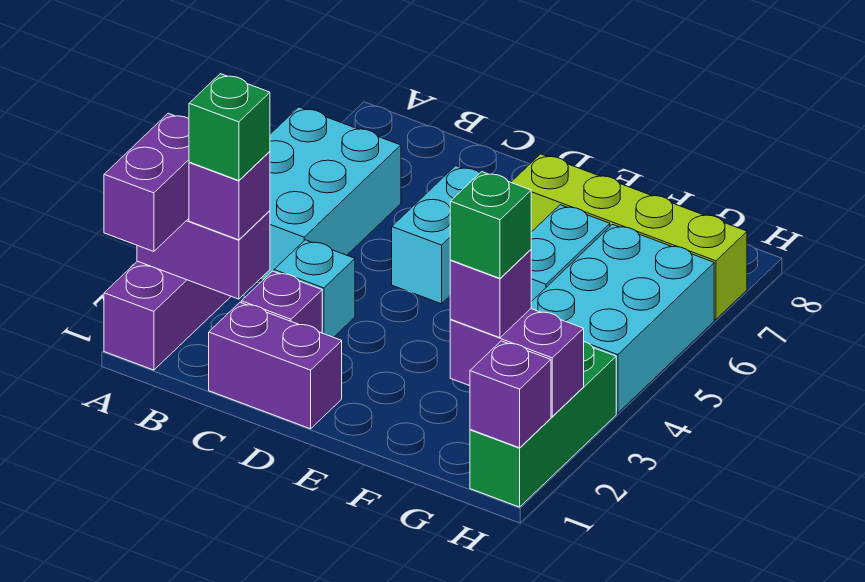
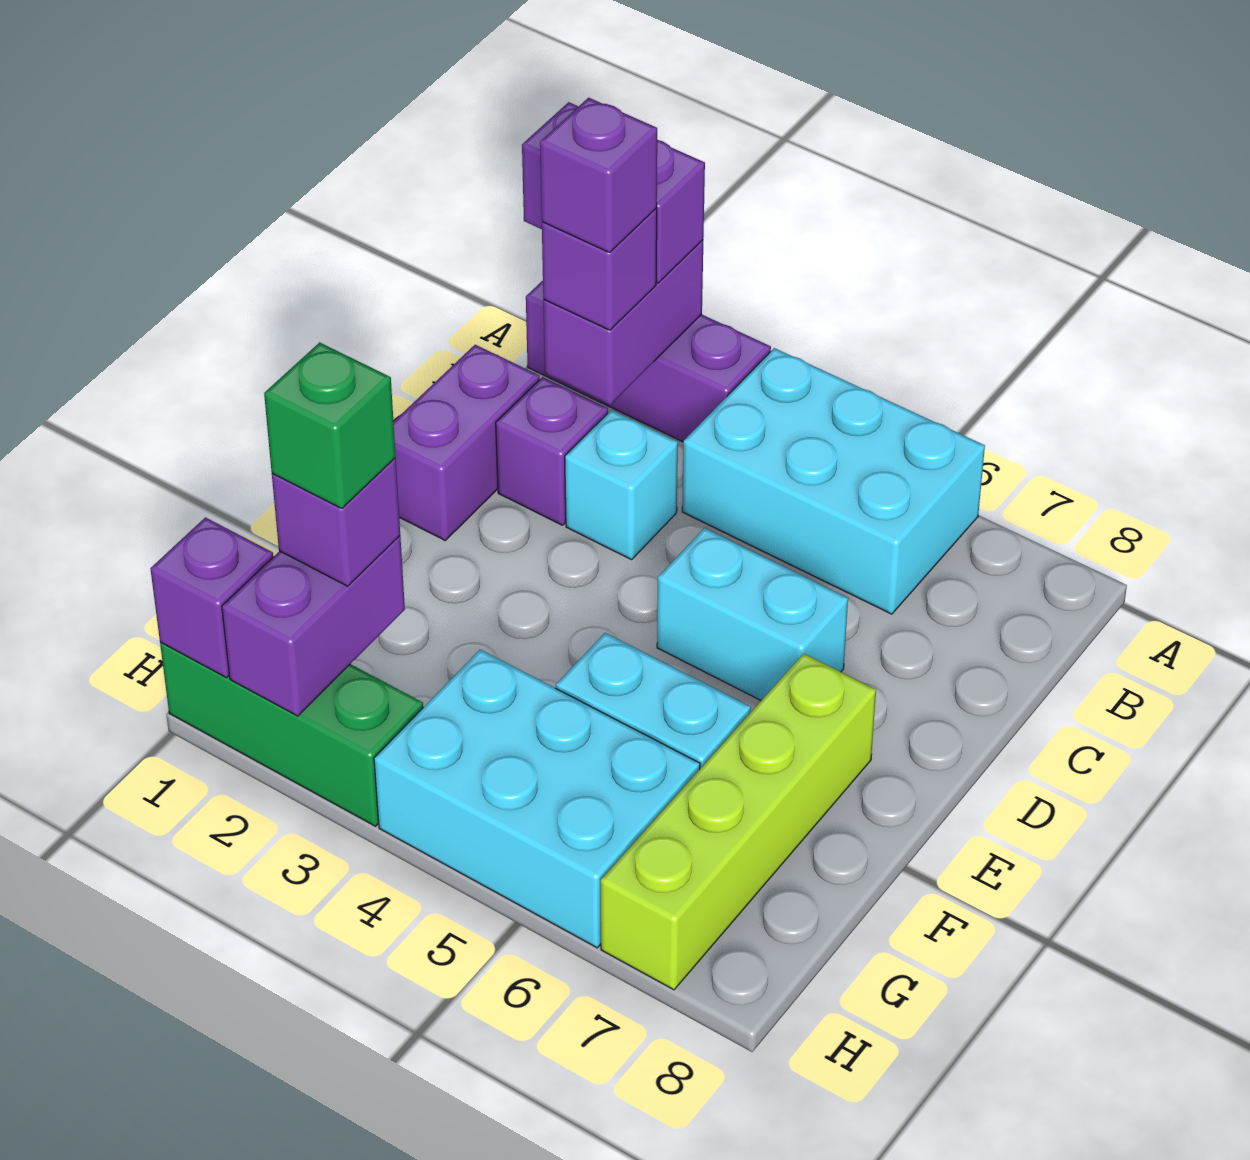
green brick B2 level 4 -> purple brick B2 level 4

